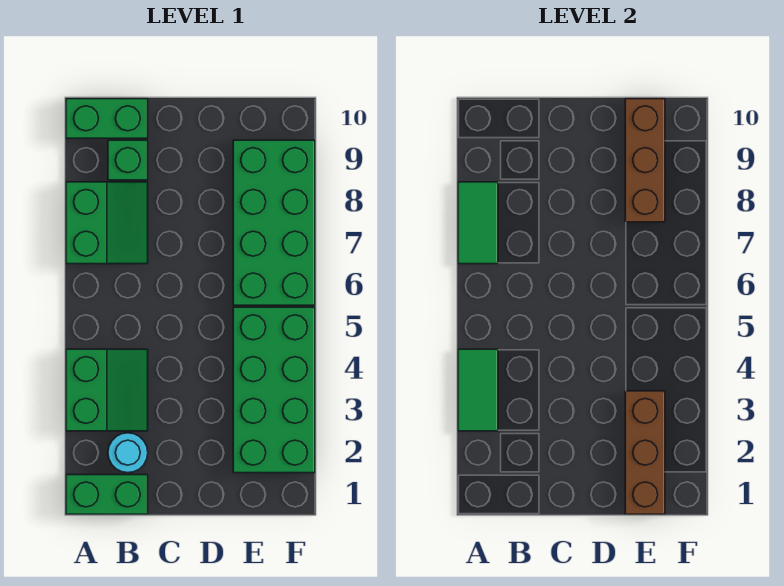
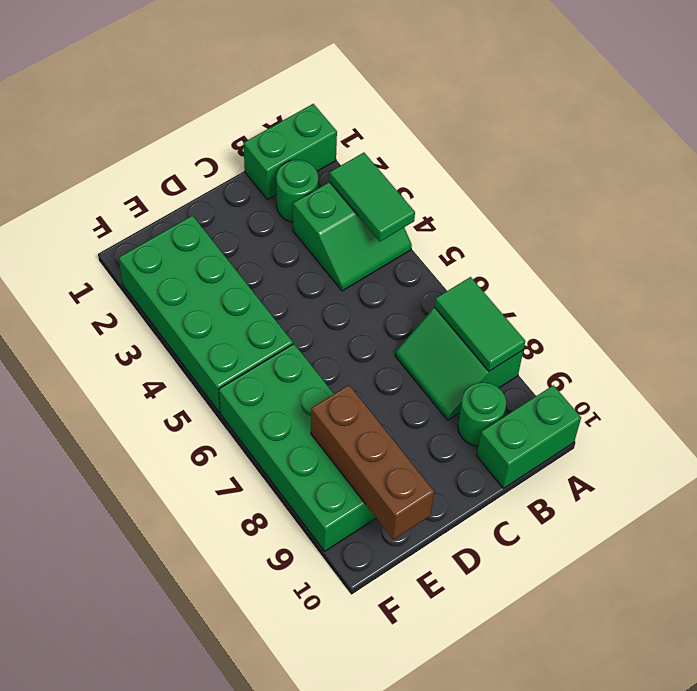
green slope A3:B4 level 1 top A -> green slope A3:B4 level 1 top 3
cyan round brick B2 level 1 -> green round brick B2 level 1
green brick B9 level 1 -> green round brick B9 level 1
brown brick E1:E3 level 2 -> none

